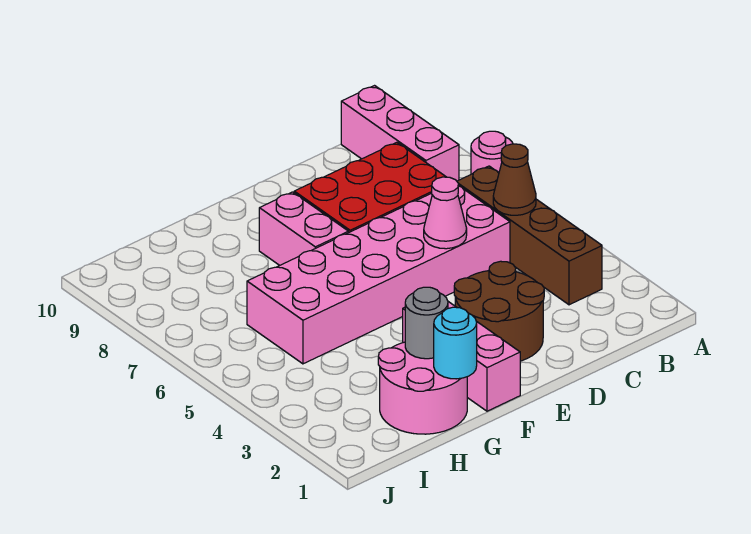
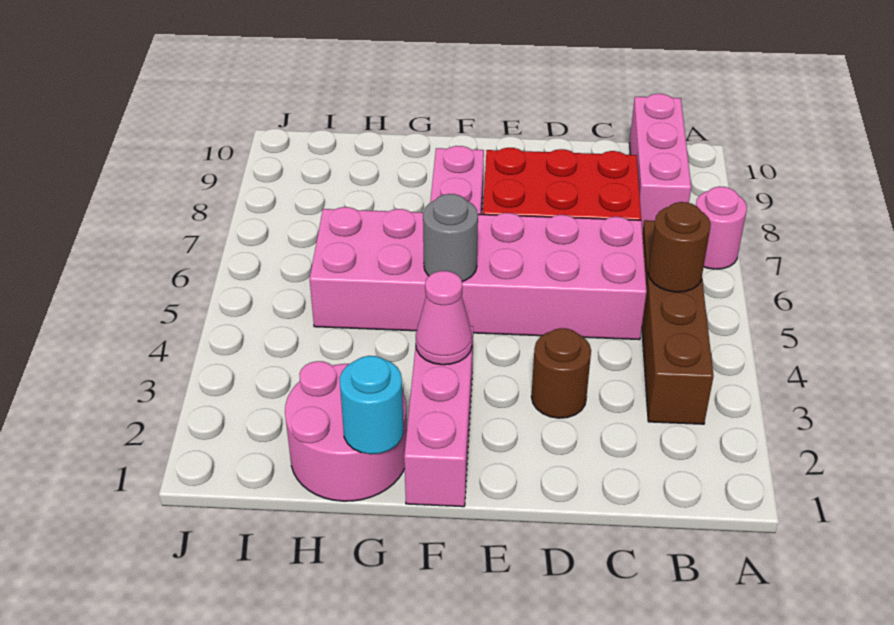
brown cone B5 level 2 -> brown round brick B5 level 2
brown round brick D2:E3 level 1 -> brown round brick D3 level 1
pink cone D5 level 2 -> pink cone F3 level 2
grey round brick G2 level 2 -> grey round brick F5 level 2

